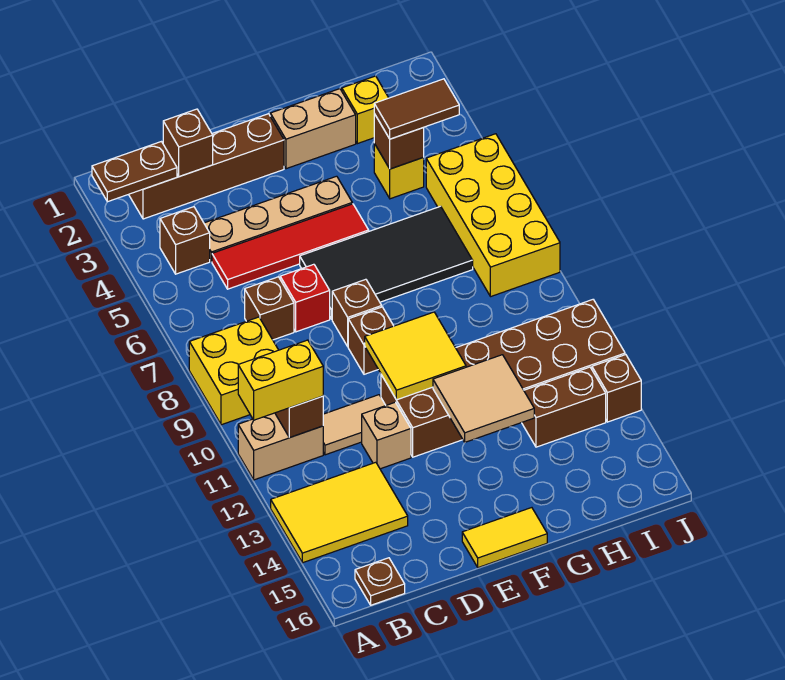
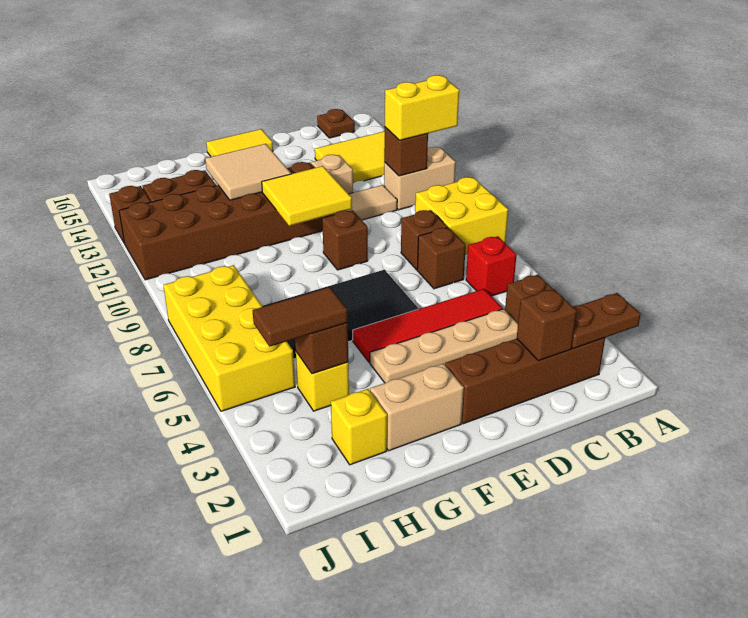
red brick D7 level 1 -> red brick B6 level 1
brown brick E8 level 1 -> brown brick C8 level 1

